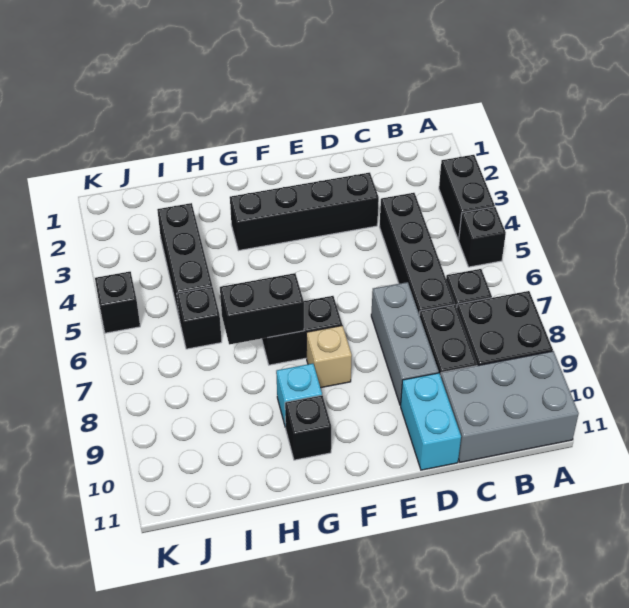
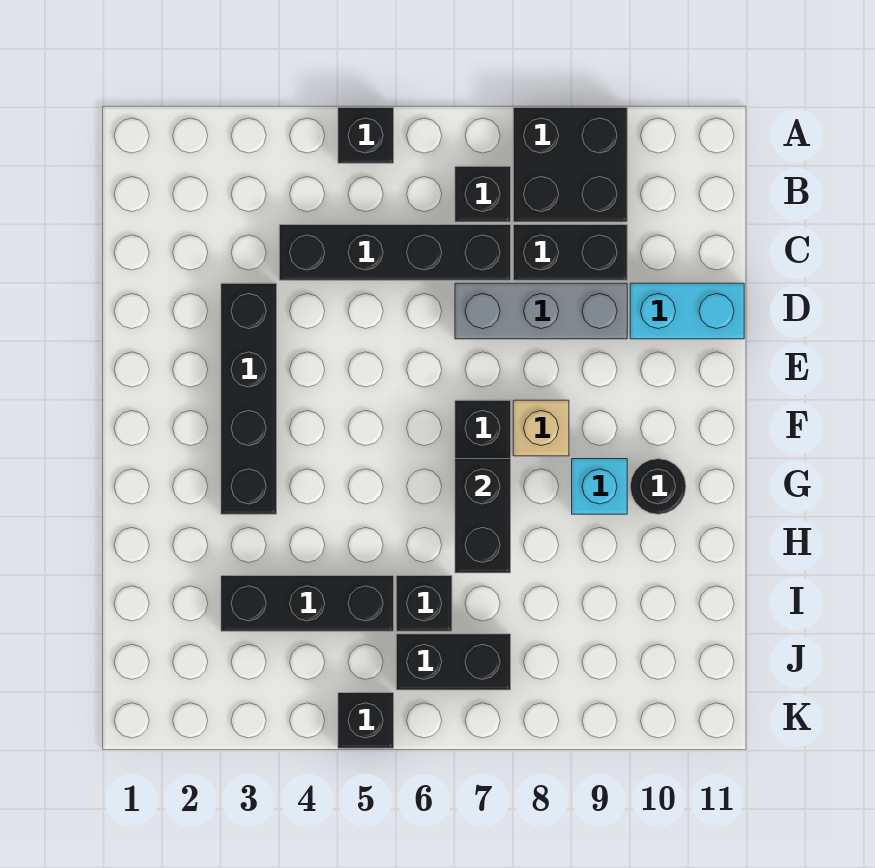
black brick A3:A4 level 1 -> black brick J6:J7 level 1
grey brick A10:C11 level 1 -> none
black brick G10 level 1 -> black round brick G10 level 1

